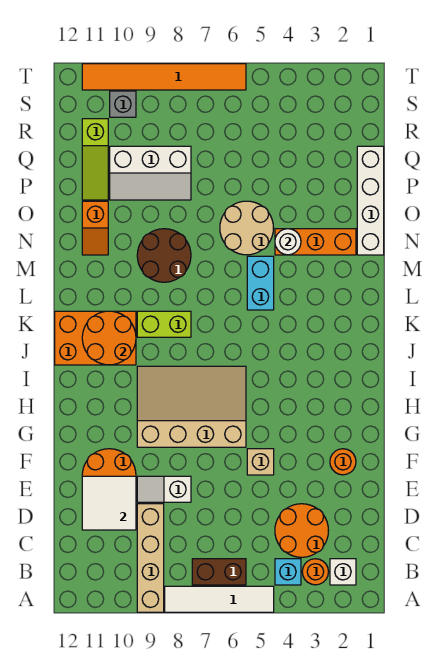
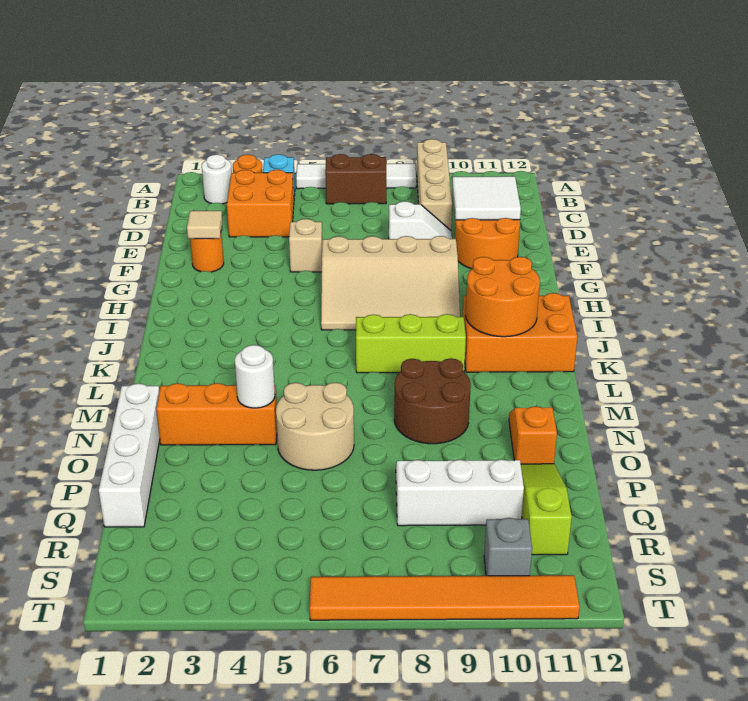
white brick B2 level 1 -> white round brick B2 level 1
orange round brick C3:D4 level 1 -> orange brick C3:D4 level 1
none -> tan tile F2 level 2
lime brick K8:K9 level 1 -> lime brick K7:K9 level 1
cyan brick L5:M5 level 1 -> none

